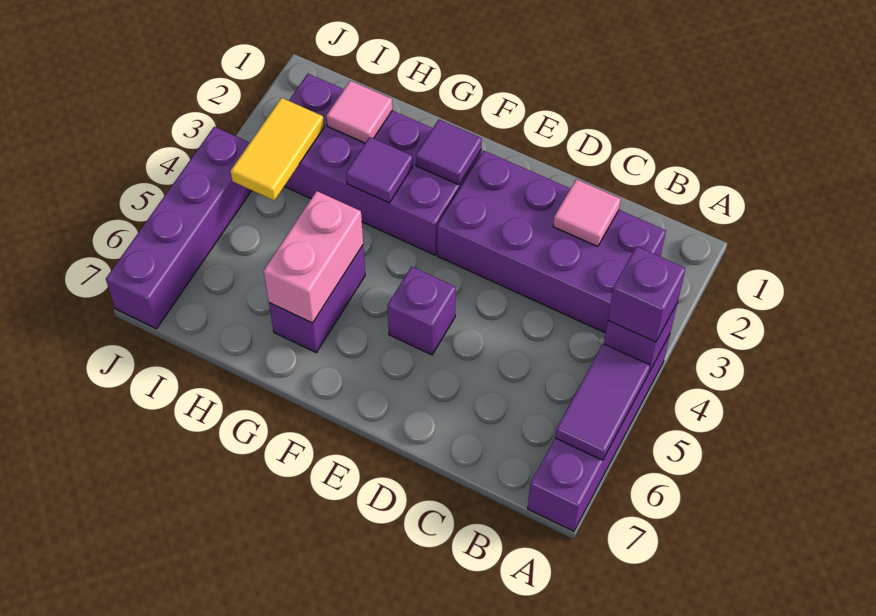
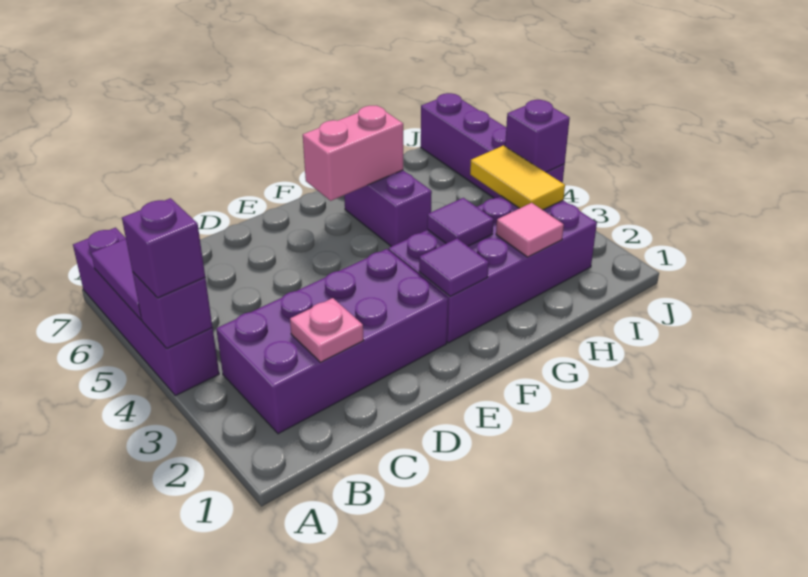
pink tile C2 level 2 -> pink plate C2 level 2
purple brick E5 level 1 -> purple brick J4 level 2
pink brick G5:G6 level 2 -> pink brick F6:G6 level 2

